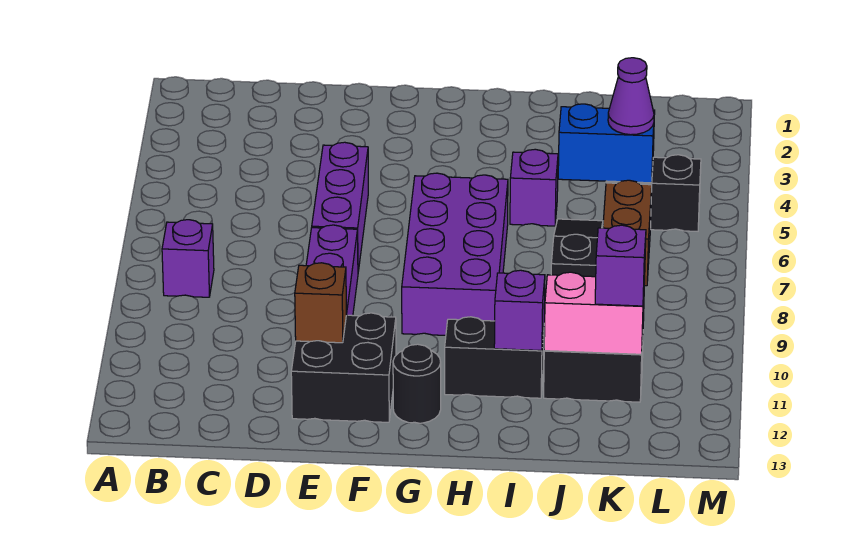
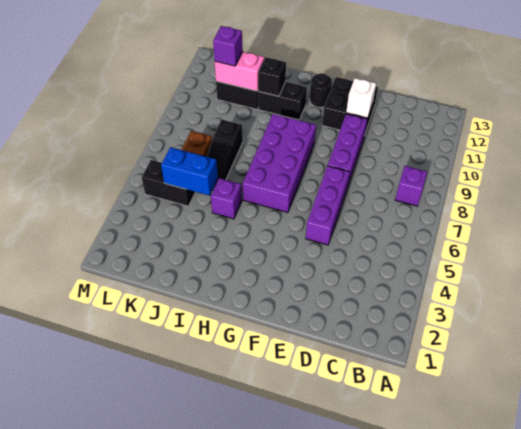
brown brick E11 level 2 -> white brick E11 level 2
purple brick I11 level 2 -> black brick I11 level 2
purple cone K5 level 3 -> none

